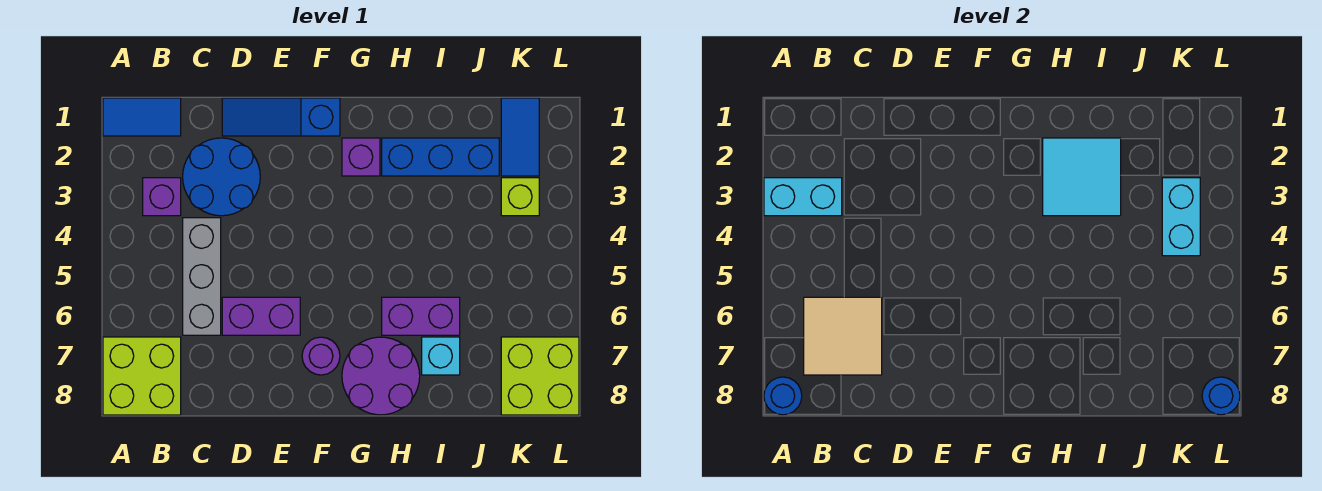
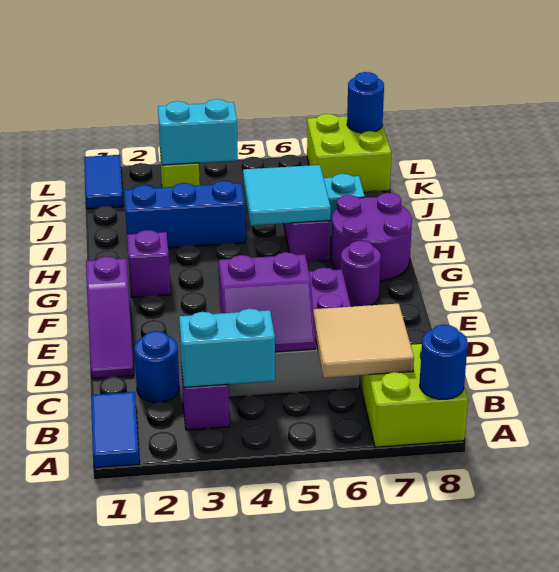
cyan brick A3:B3 level 2 -> cyan brick B3:B4 level 2
blue round brick C2:D3 level 1 -> blue round brick C2 level 1
none -> purple slope C4:D5 level 2 top D
blue slope D1:F1 level 1 top F -> purple slope D1:F1 level 1 top F
blue brick H2:J2 level 1 -> blue brick I2:I4 level 1
cyan tile H2:I3 level 2 -> cyan tile H5:I6 level 2
blue tile K1:K2 level 1 -> blue tile K1:L1 level 1

